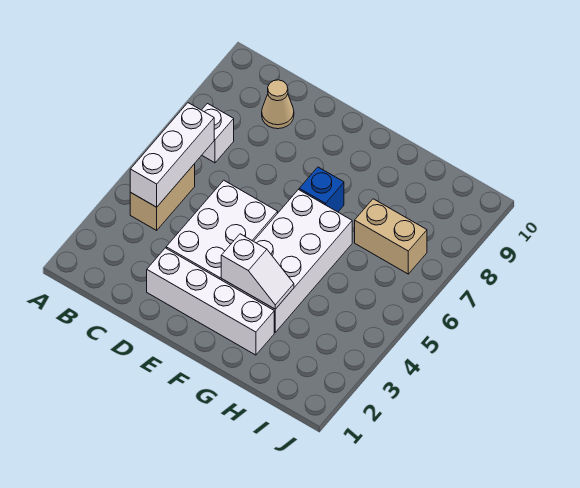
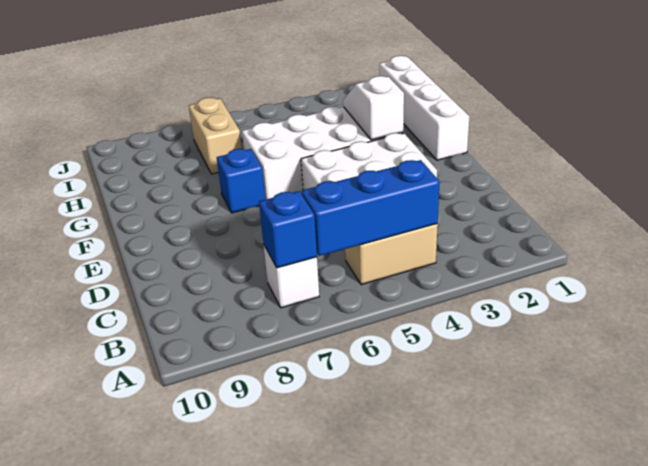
white brick B4:B6 level 2 -> blue brick B4:B6 level 2
none -> blue brick B7 level 2
tan cone C9 level 1 -> none
white brick D2:G2 level 1 -> white brick F1:I1 level 1

